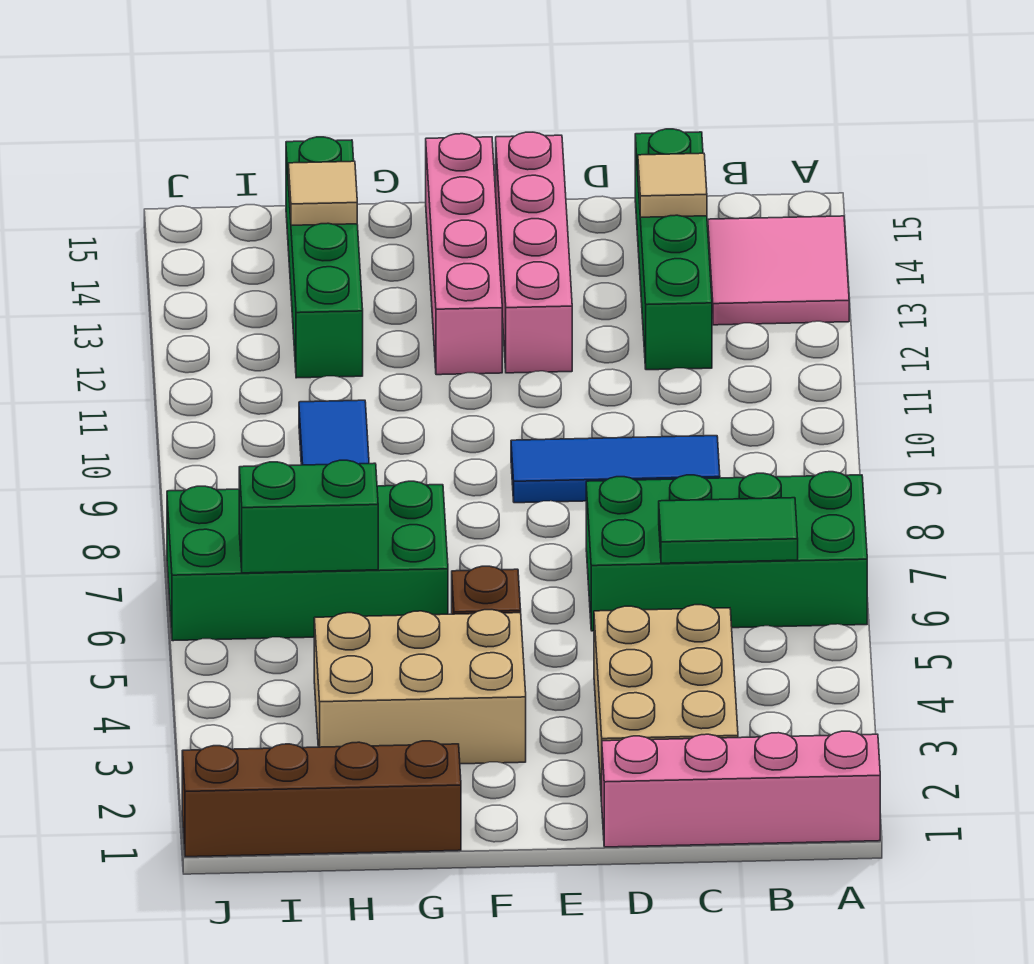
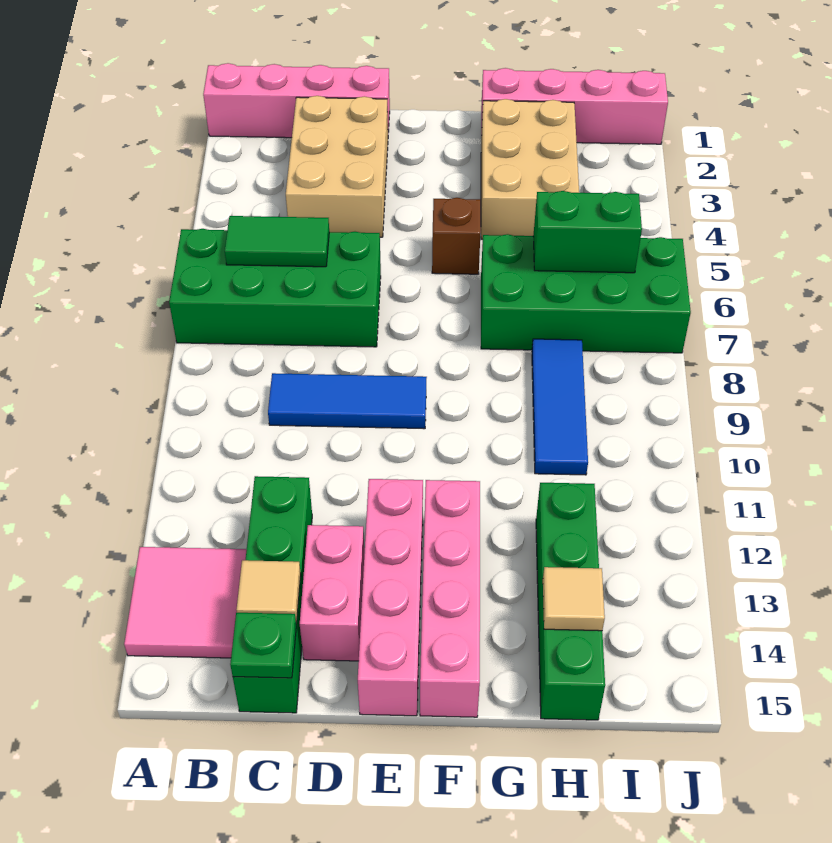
none -> green plate C15 level 2
none -> pink brick D13:D14 level 1
tan brick F3:H4 level 1 -> tan brick G2:H4 level 1
brown brick G1:J1 level 1 -> pink brick G1:J1 level 1

